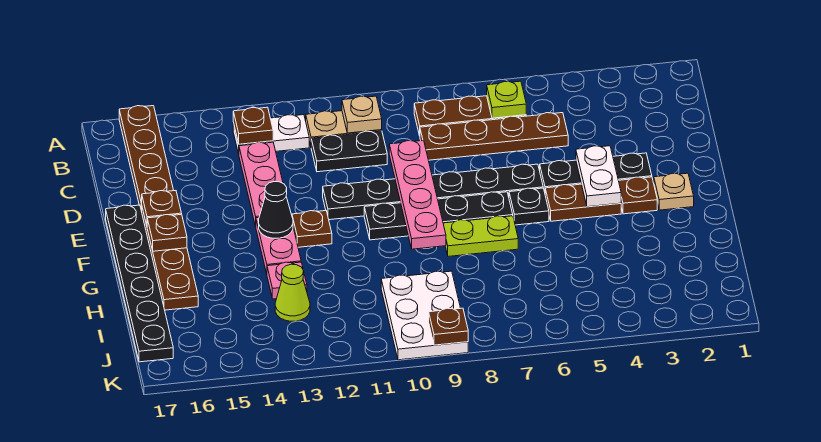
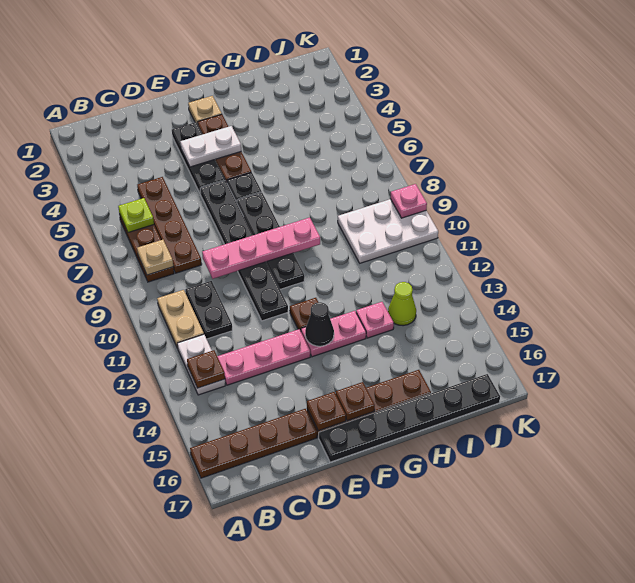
tan plate B10 level 2 -> tan plate B8 level 2
lime plate G7:G8 level 1 -> none
brown plate K9 level 2 -> pink plate K9 level 2

